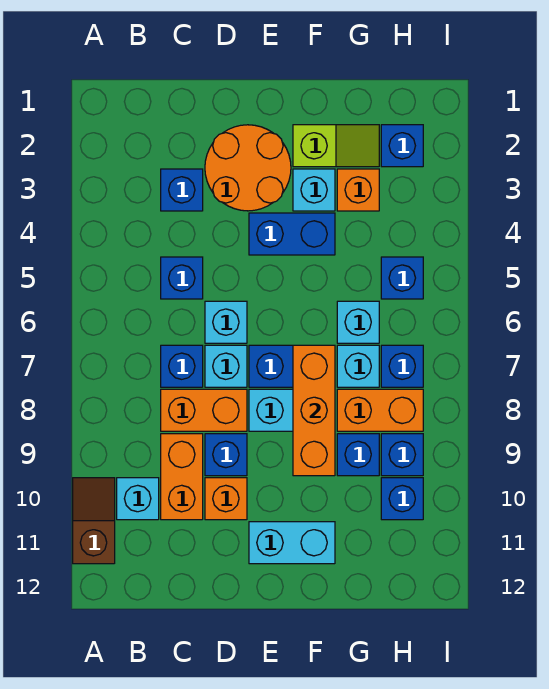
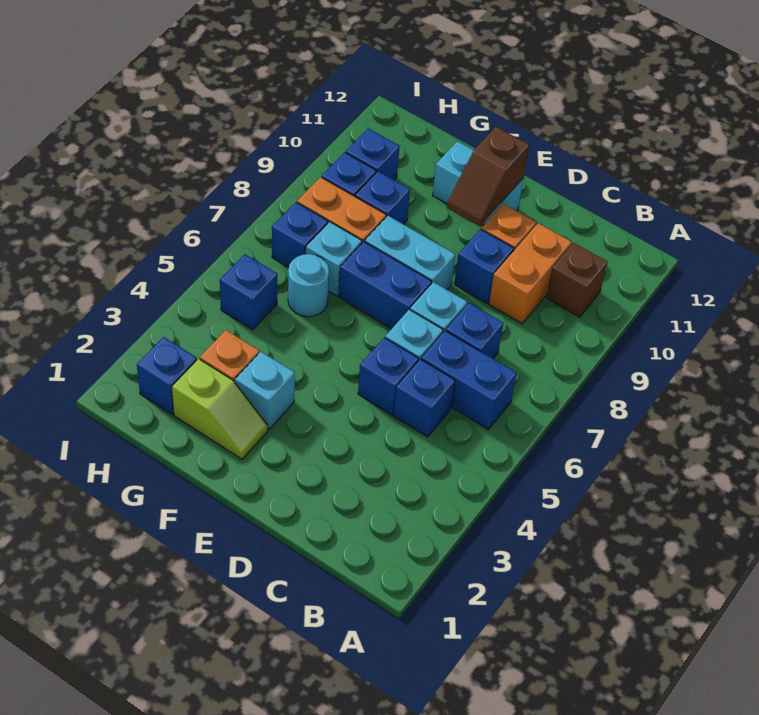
brown slope A10:A11 level 1 top 11 -> brown slope E10:E11 level 2 top 11
cyan brick B10 level 1 -> brown brick B10 level 1
blue brick C3 level 1 -> blue brick D5 level 1
orange brick C8:D8 level 1 -> none
orange round brick D2:E3 level 1 -> none
blue brick E4:F4 level 1 -> blue brick B6:C6 level 1
lime slope F2:G2 level 1 top F -> lime slope F2:G2 level 1 top G
orange brick F7:F9 level 2 -> none
cyan brick G6 level 1 -> cyan round brick G6 level 1

